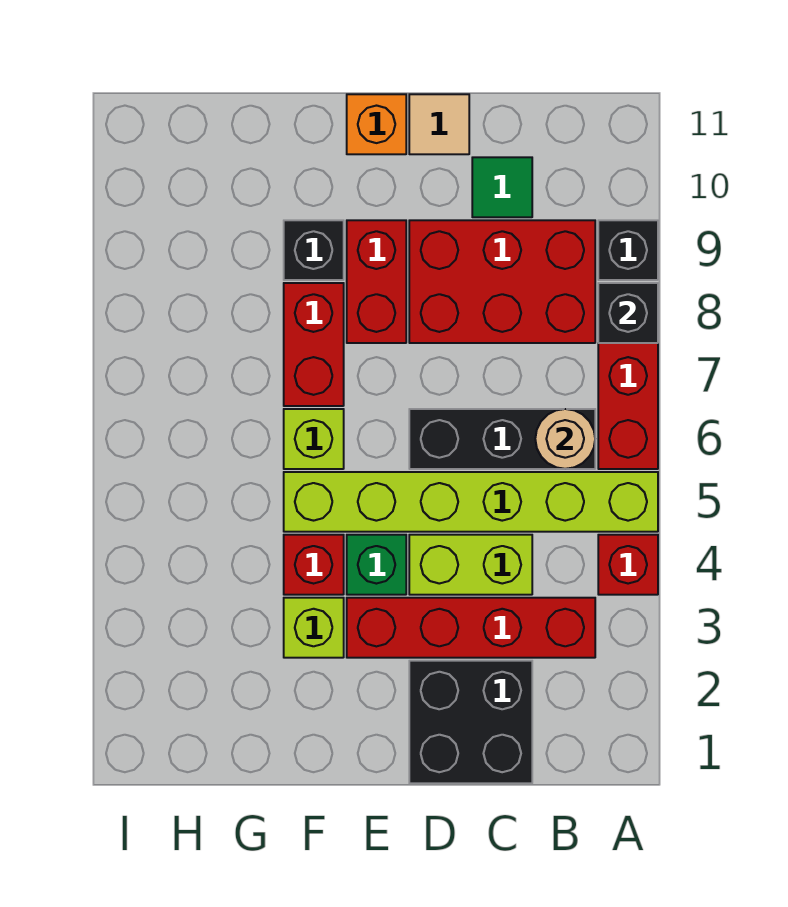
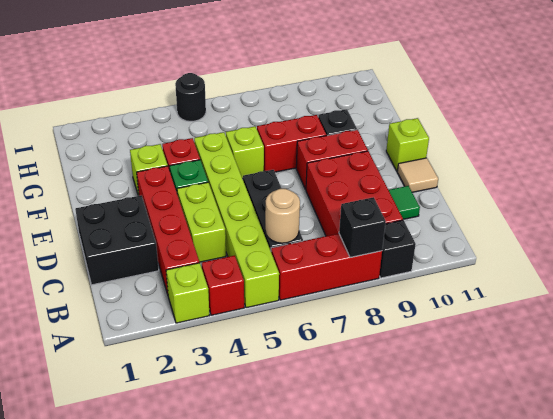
none -> lime brick A3 level 1
orange brick E11 level 1 -> lime brick E11 level 1
none -> black round brick I5 level 1

